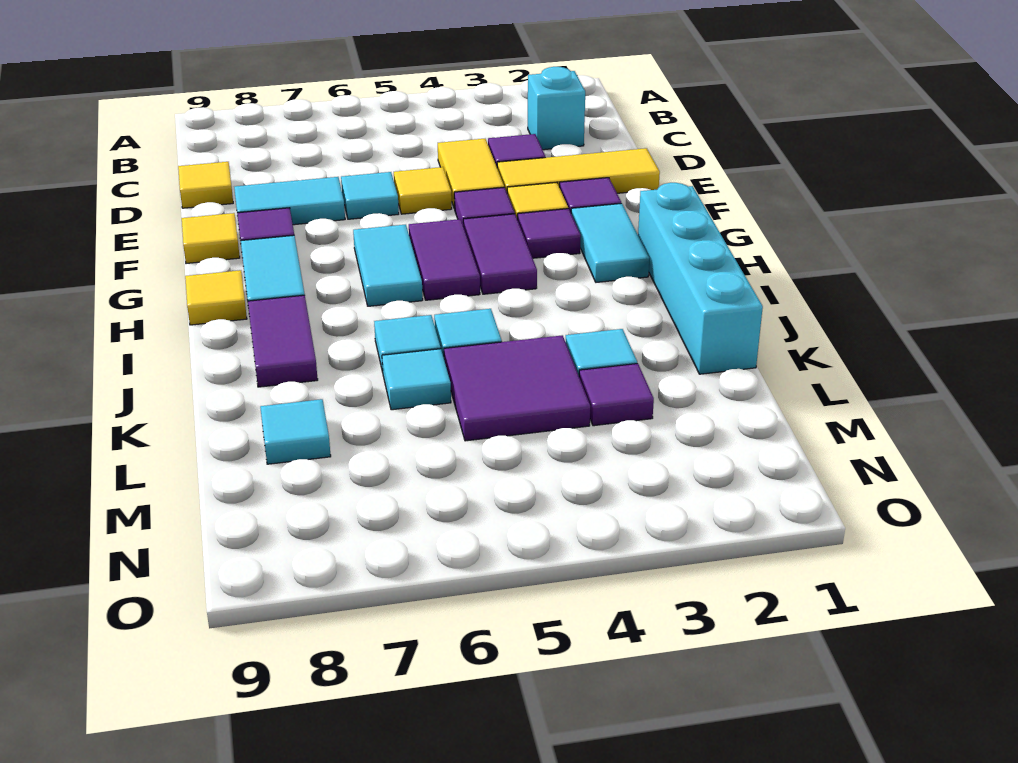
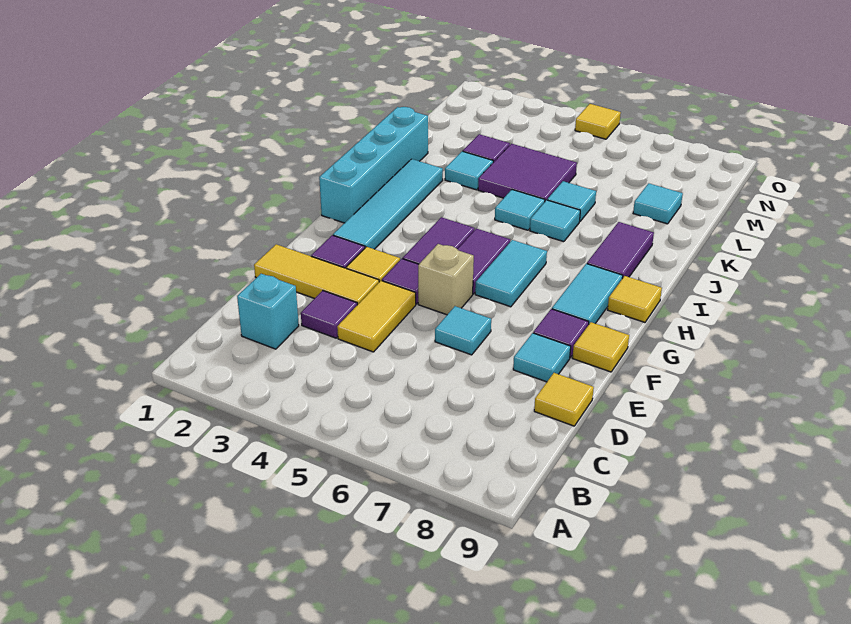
yellow tile E5 level 1 -> yellow tile O5 level 1
cyan tile E7:E8 level 1 -> cyan tile E8 level 1
none -> tan brick F5 level 1
cyan tile G2:H2 level 1 -> cyan tile G2:J2 level 1
purple tile G3 level 1 -> none

